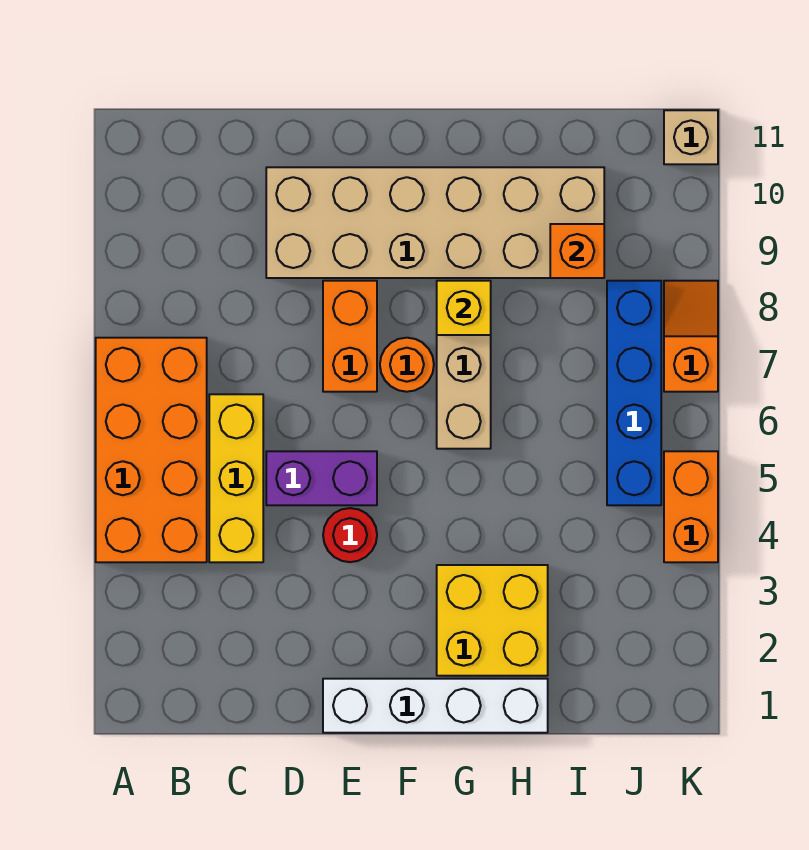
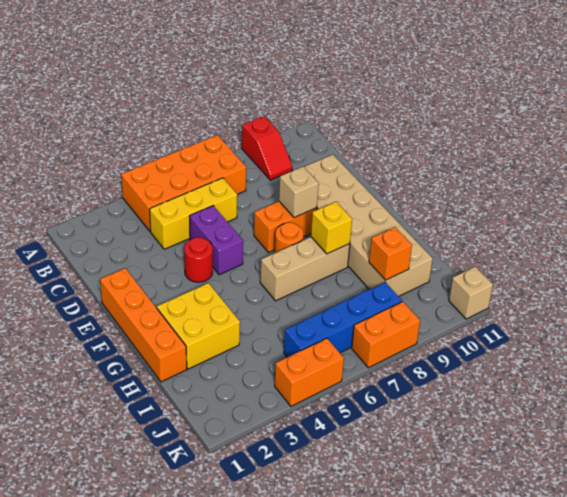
none -> red slope A9:B9 level 1 top A
white brick E1:H1 level 1 -> orange brick E1:H1 level 1
none -> tan brick E8 level 2
orange slope K7:K8 level 1 top 7 -> orange brick K7:K8 level 1

